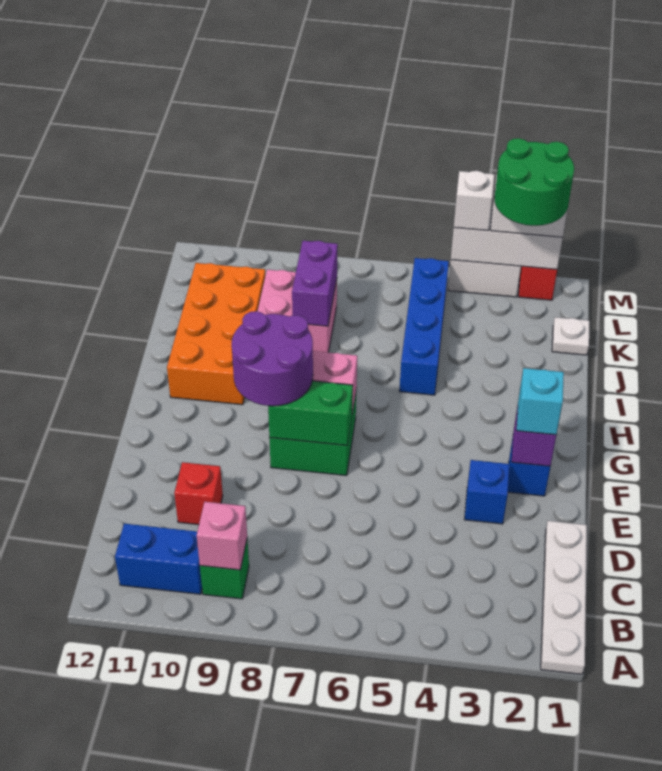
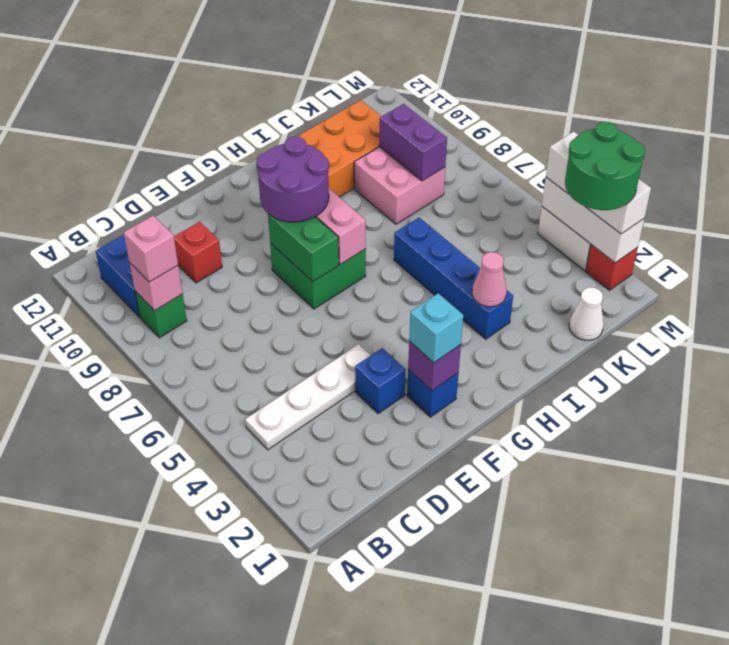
white plate A1:D1 level 1 -> white plate B4:E4 level 1
none -> pink brick B9 level 3
none -> pink cone I3 level 2
blue brick I5:L5 level 1 -> blue brick I3:I6 level 1
purple brick J8:K8 level 2 -> purple brick K8:K9 level 2
white plate K1 level 1 -> white cone K1 level 1

